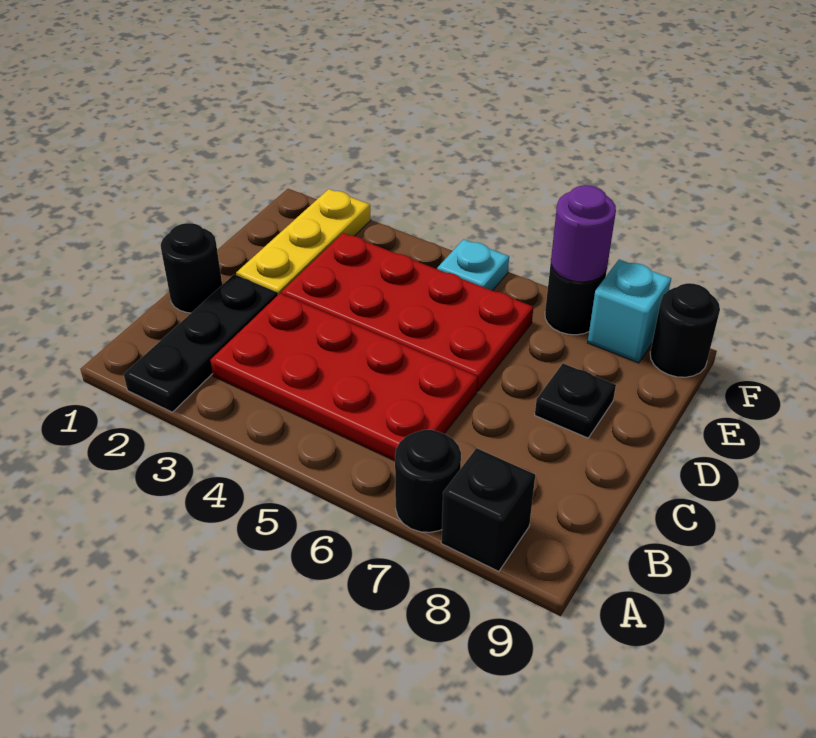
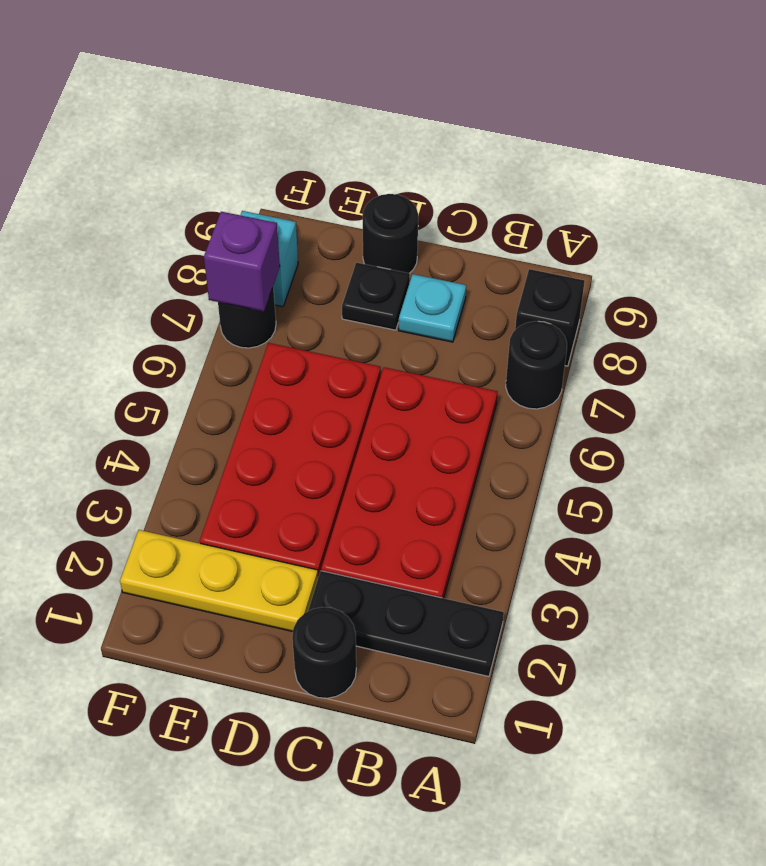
cyan plate F5 level 1 -> cyan plate C8 level 1
purple round brick F7 level 2 -> purple brick F7 level 2
black round brick F9 level 1 -> black round brick D9 level 1

